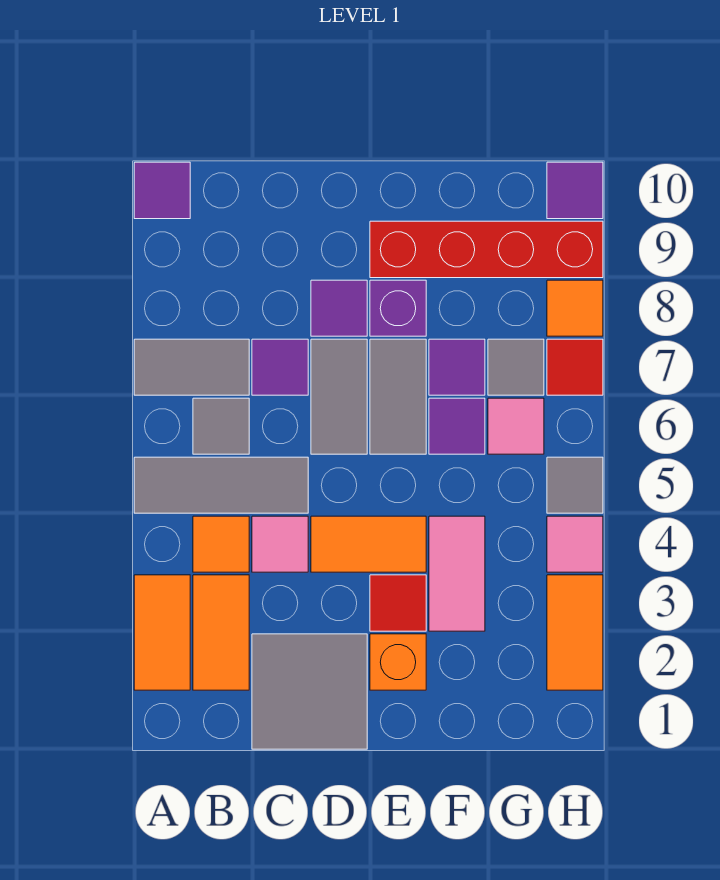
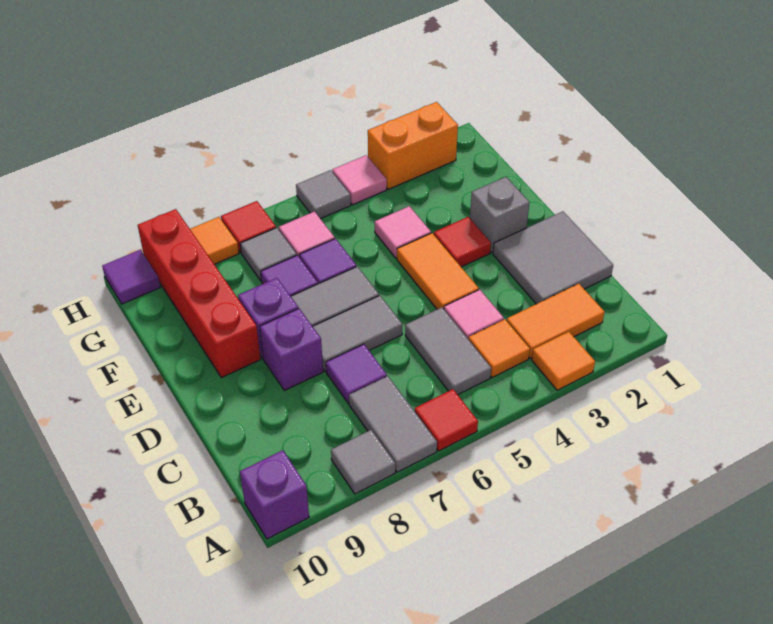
orange tile A2:A3 level 1 -> orange tile A3 level 1
grey tile A5:C5 level 1 -> grey tile B5:C5 level 1
none -> red tile A6 level 1
purple tile A10 level 1 -> purple brick A10 level 1
grey tile B6 level 1 -> grey tile A8 level 1
purple tile D8 level 1 -> purple brick D8 level 1
orange brick E2 level 1 -> grey brick E2 level 1
pink tile F3:F4 level 1 -> pink tile F4 level 1
orange tile H2:H3 level 1 -> orange brick H2:H3 level 1

